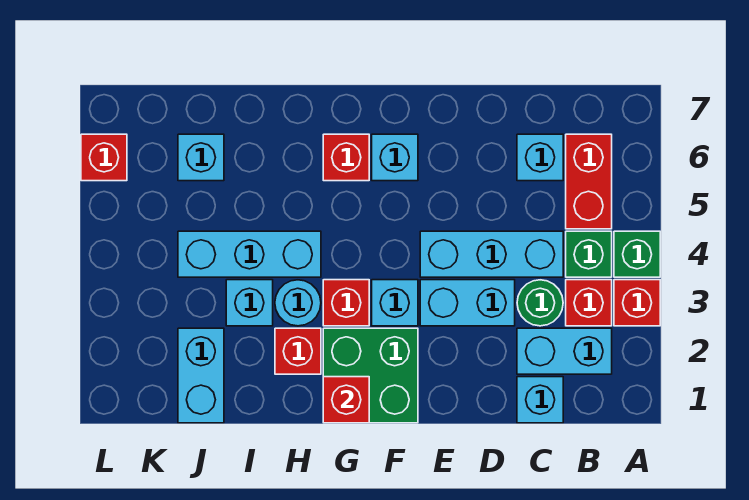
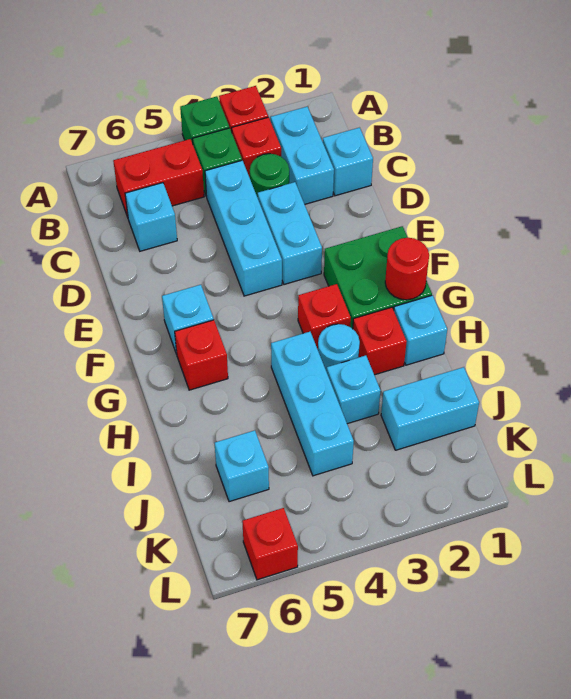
cyan brick F3 level 1 -> cyan brick H1 level 1
red brick G1 level 2 -> red round brick G1 level 2

